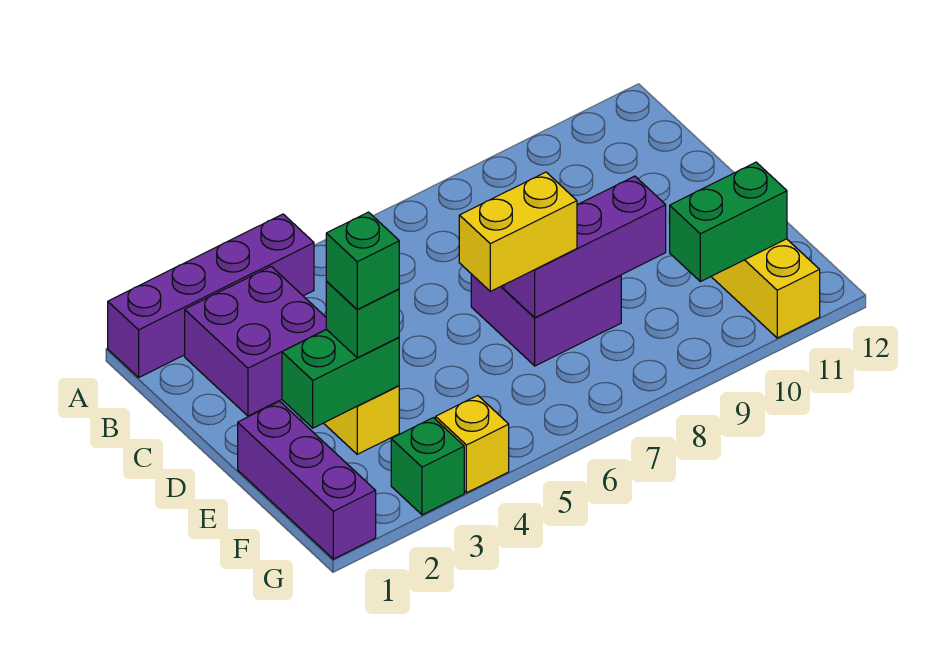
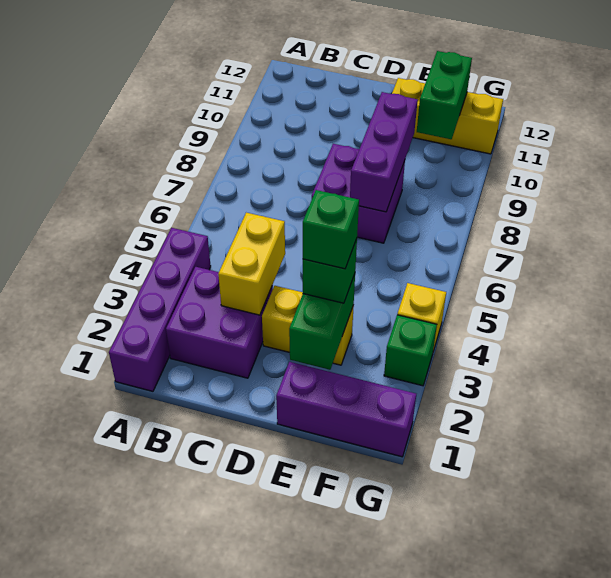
yellow brick E6:E7 level 3 -> yellow brick C3:C4 level 2

